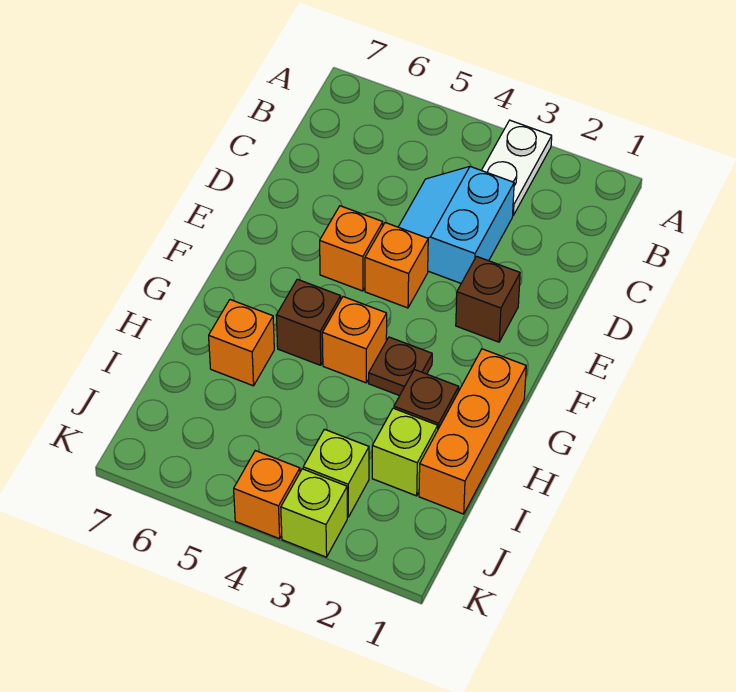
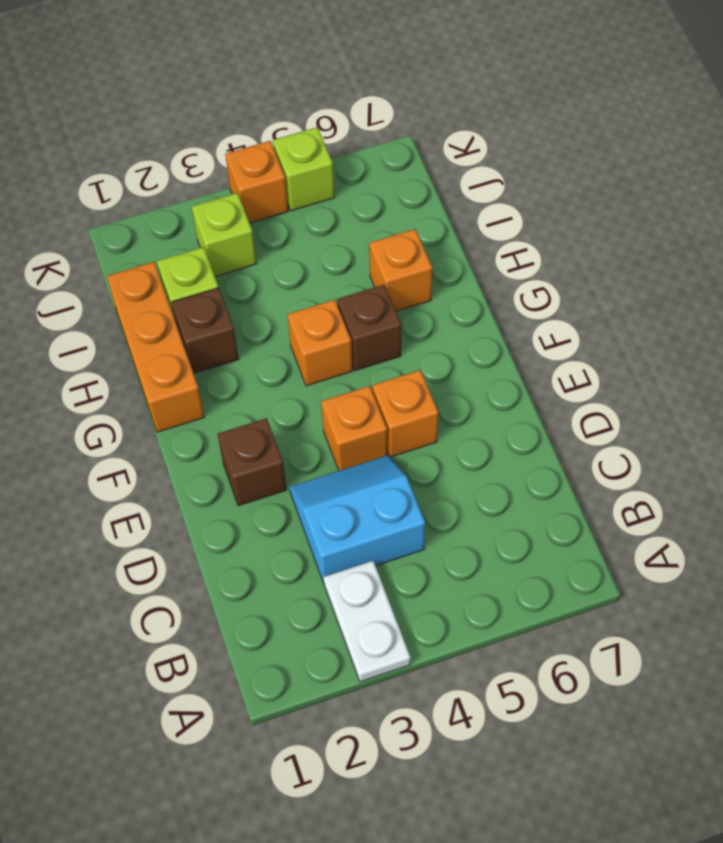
cyan slope C3:D4 level 1 top 3 -> cyan slope C3:D4 level 1 top C
brown plate G3 level 1 -> none
lime brick K3 level 1 -> lime brick K5 level 1

